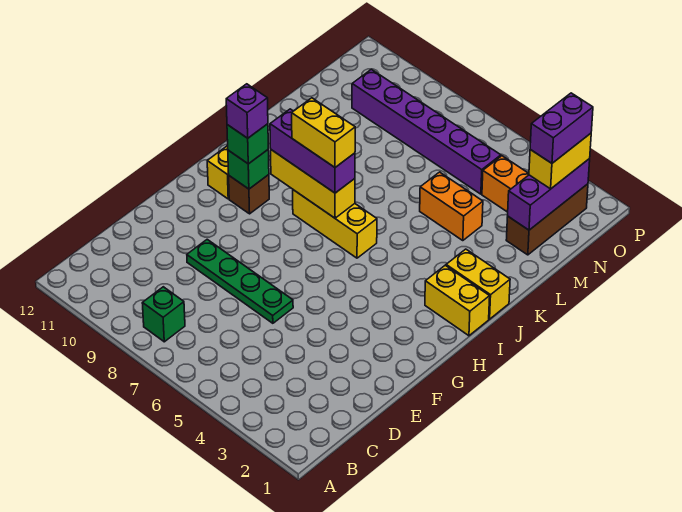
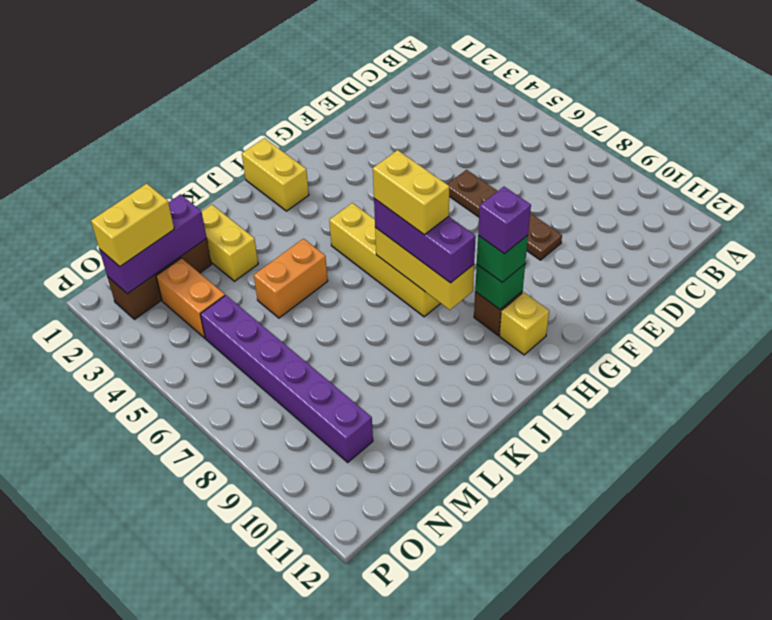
green brick B8 level 1 -> none
green plate E6:E9 level 1 -> brown plate E6:E9 level 1
yellow brick I6:I8 level 1 -> yellow brick I5:I8 level 1
yellow brick J1:J2 level 1 -> yellow brick L2:L3 level 1
orange brick L4:L5 level 1 -> orange brick K5:L5 level 1
purple brick N2:O2 level 4 -> none

